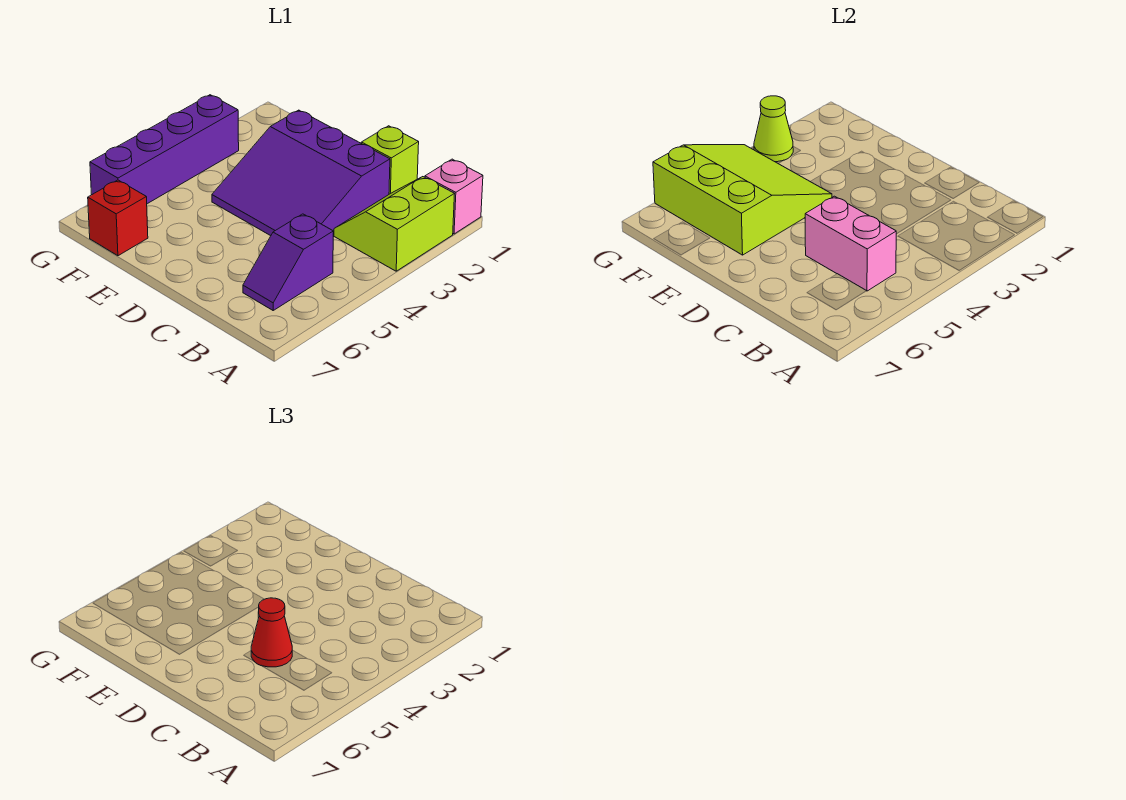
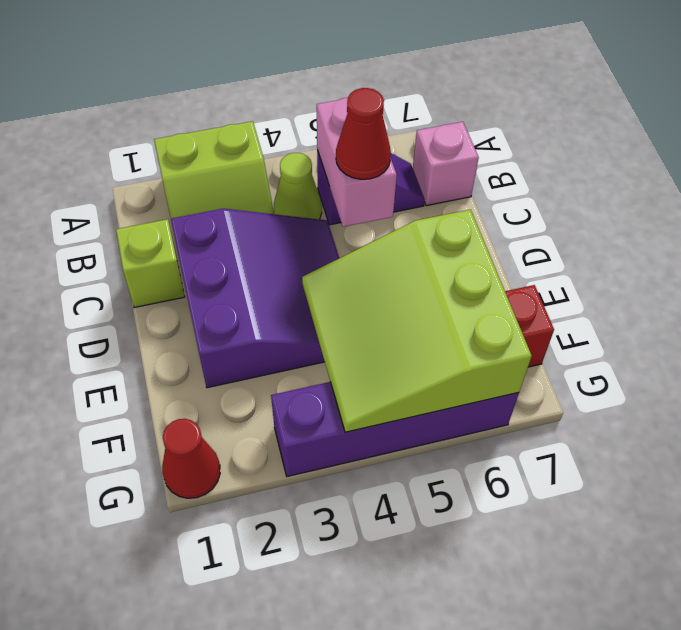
pink brick A1 level 1 -> pink brick B7 level 1
none -> red cone G1 level 1
lime cone G3 level 2 -> lime cone B4 level 1

